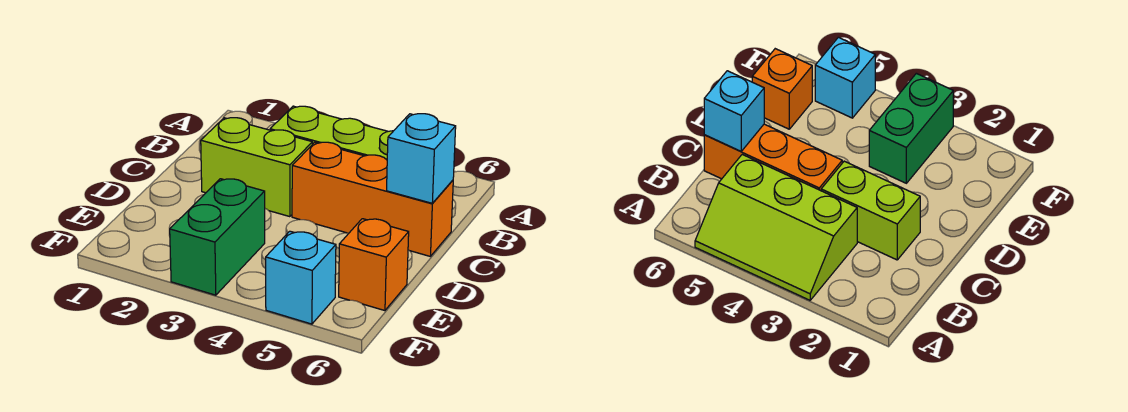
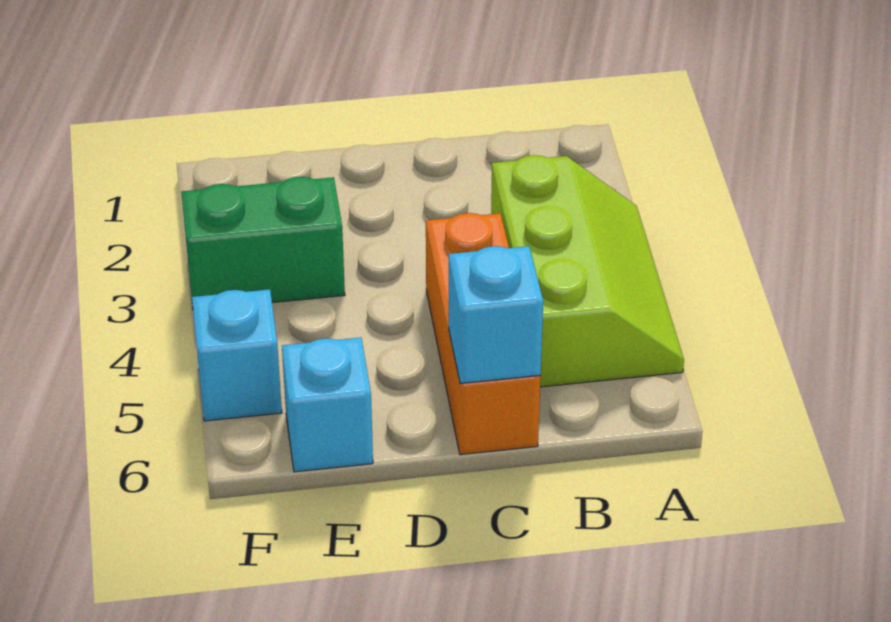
lime brick C2:C3 level 1 -> none
orange brick E6 level 1 -> cyan brick E6 level 1

